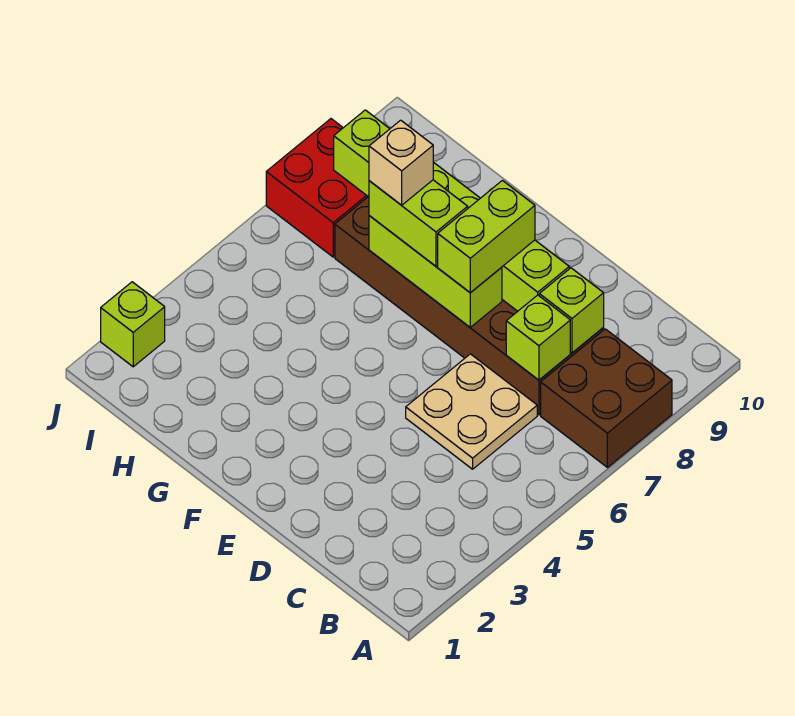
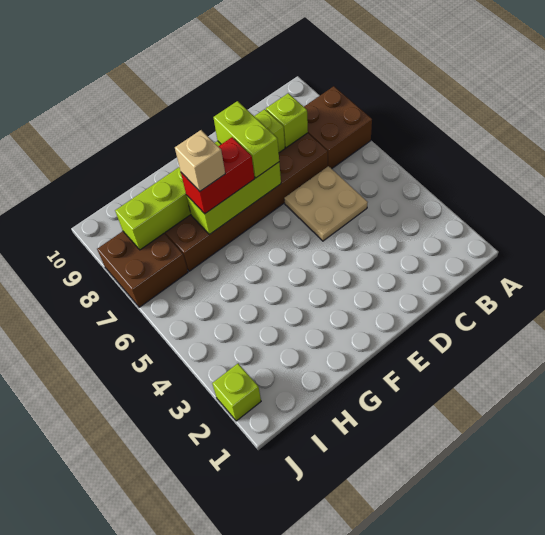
lime brick C7 level 2 -> none
lime brick F7:G7 level 3 -> red brick F7:G7 level 3
red brick I7:J8 level 1 -> brown brick I7:J8 level 1

